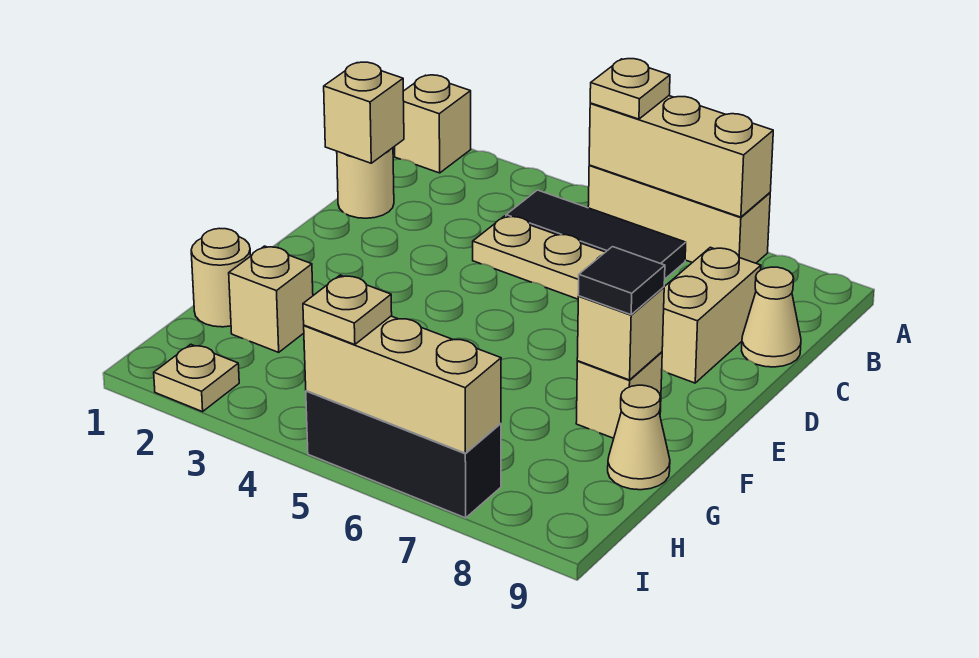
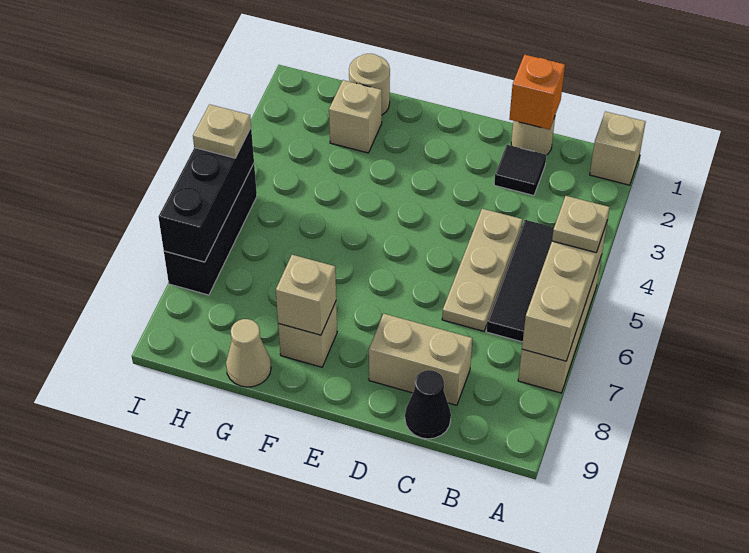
tan brick C1 level 2 -> orange brick C1 level 2
tan cone C9 level 1 -> black cone C9 level 1
black tile F8 level 3 -> black tile C2 level 1
tan plate I2 level 1 -> none
tan brick I5:I7 level 2 -> black brick I5:I7 level 2

